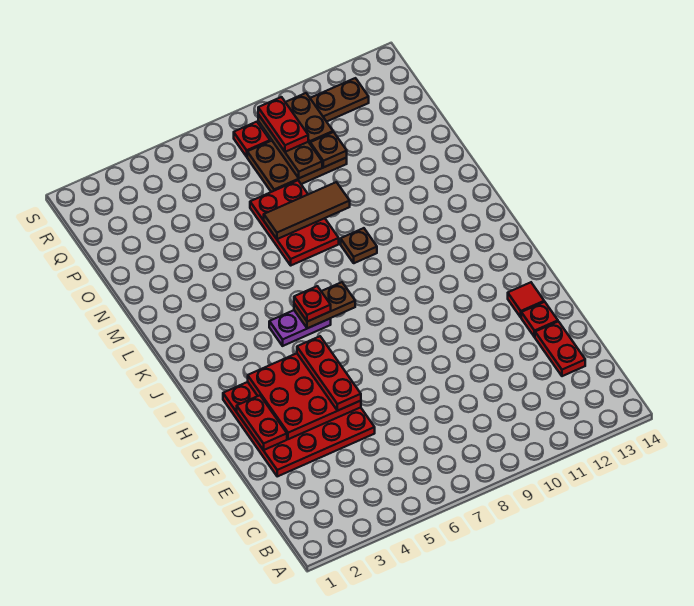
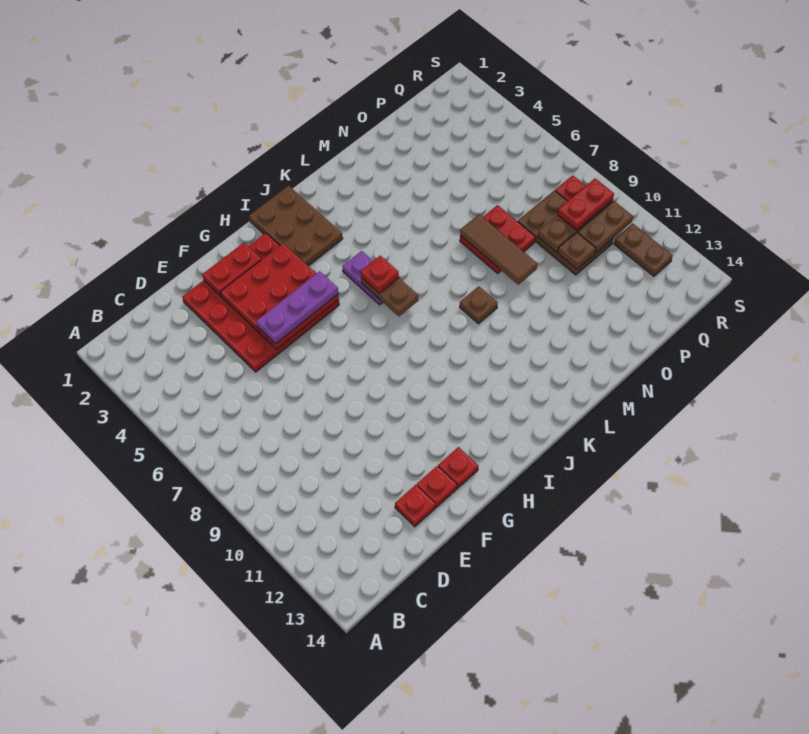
red plate D13:E13 level 1 -> red plate E13 level 1
red plate F5:H5 level 3 -> purple plate F5:H5 level 3
red tile G13 level 1 -> red plate G13 level 1
none -> brown plate I1:J3 level 1
red plate M7:O8 level 1 -> red plate N7:O8 level 1

